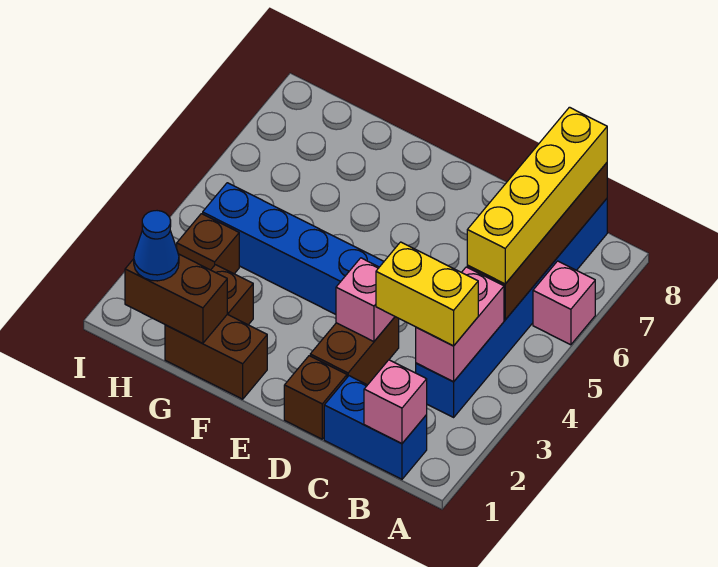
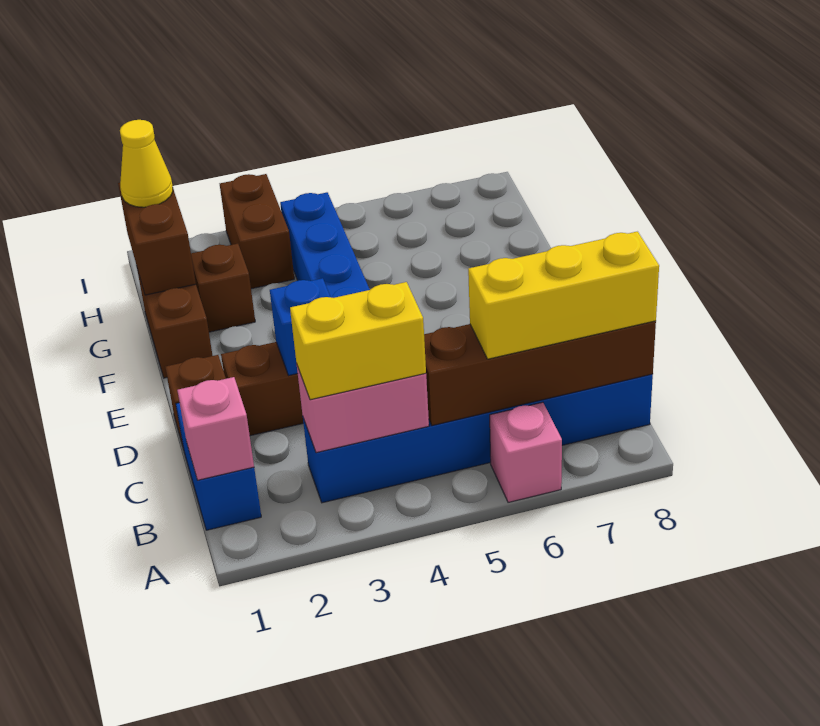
yellow brick B3:C3 level 3 -> yellow brick B3:B4 level 3
yellow brick B5:B8 level 3 -> yellow brick B6:B8 level 3
pink brick D3 level 2 -> blue brick D3 level 2
blue cone H1 level 3 -> yellow cone H1 level 3
brown brick H3 level 1 -> brown brick H3:I3 level 1

